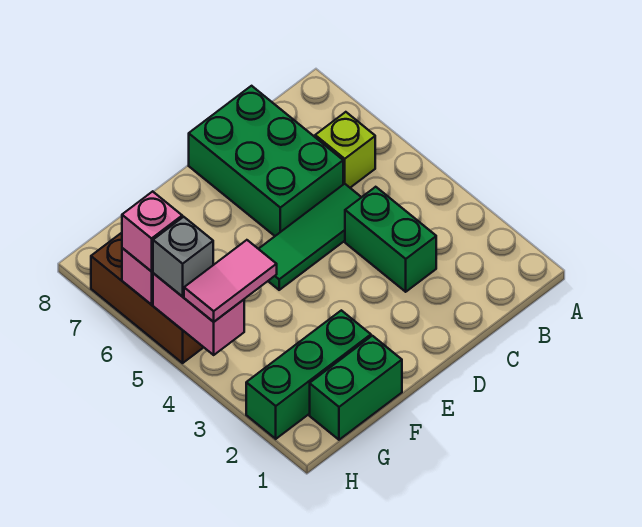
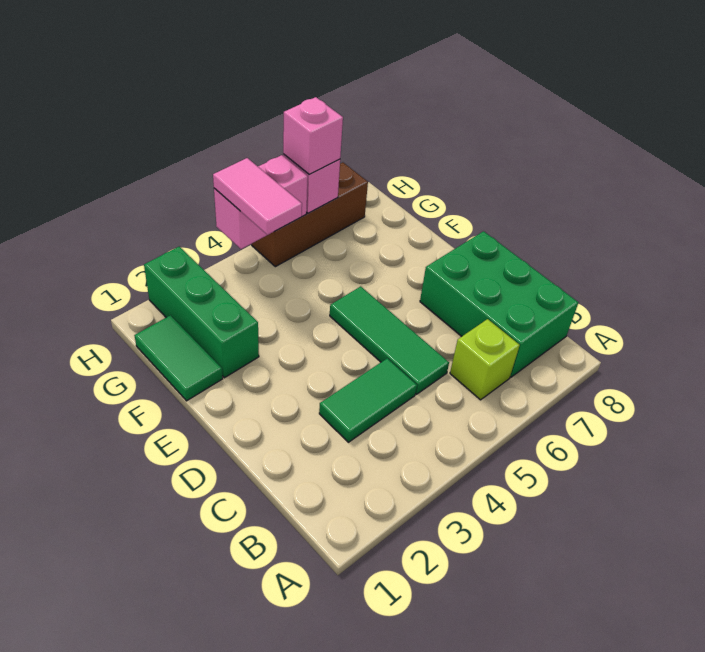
green brick C3:C4 level 1 -> green tile C3:C4 level 1
green brick C6:D8 level 1 -> green brick B7:D8 level 1
green brick F1:G1 level 1 -> green tile F1:G1 level 1
grey brick H5 level 3 -> none

